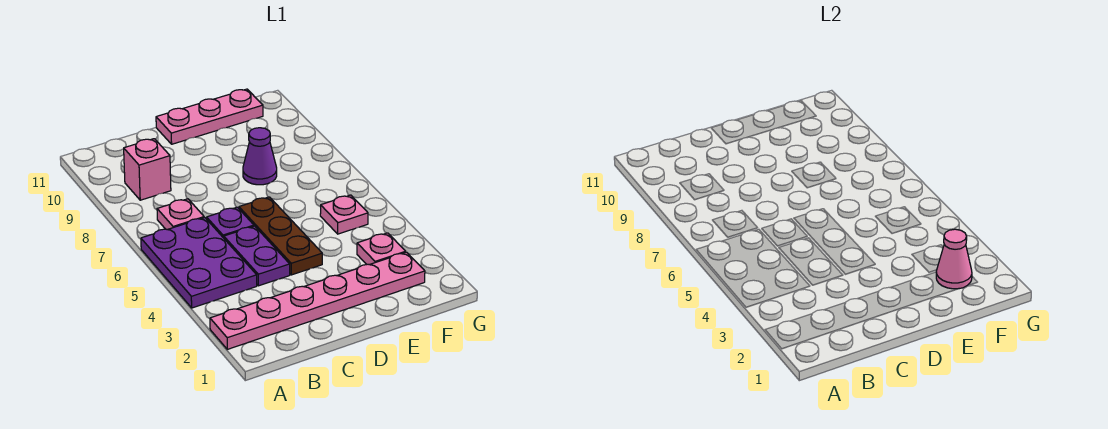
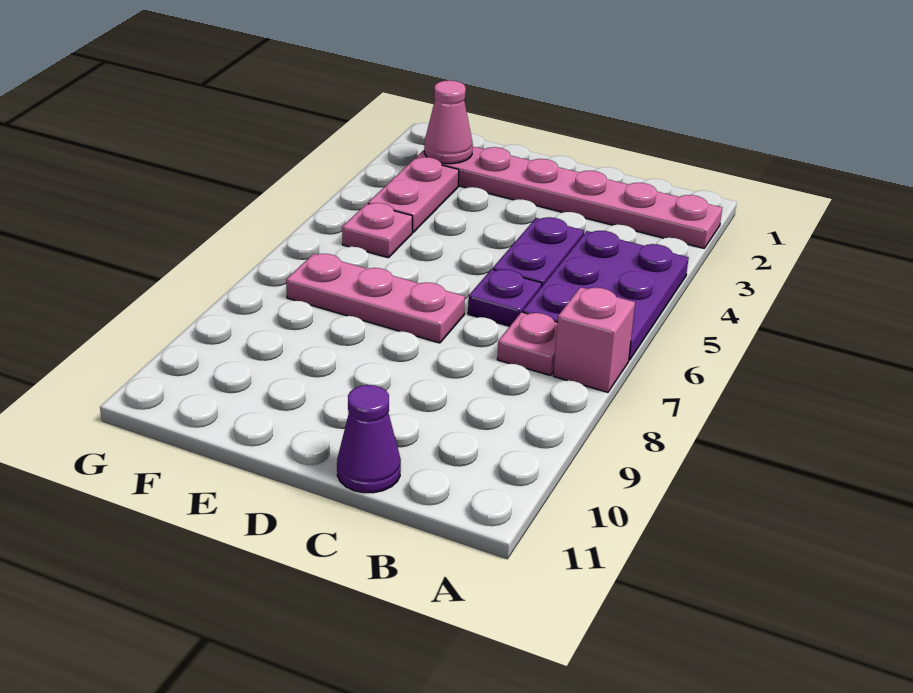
pink brick B9 level 1 -> pink brick A7 level 1
brown plate D4:D6 level 1 -> none
pink plate D11:F11 level 1 -> pink plate D7:F7 level 1
purple cone E8 level 1 -> purple cone C11 level 1
pink plate F3 level 1 -> pink plate F3:F4 level 1

